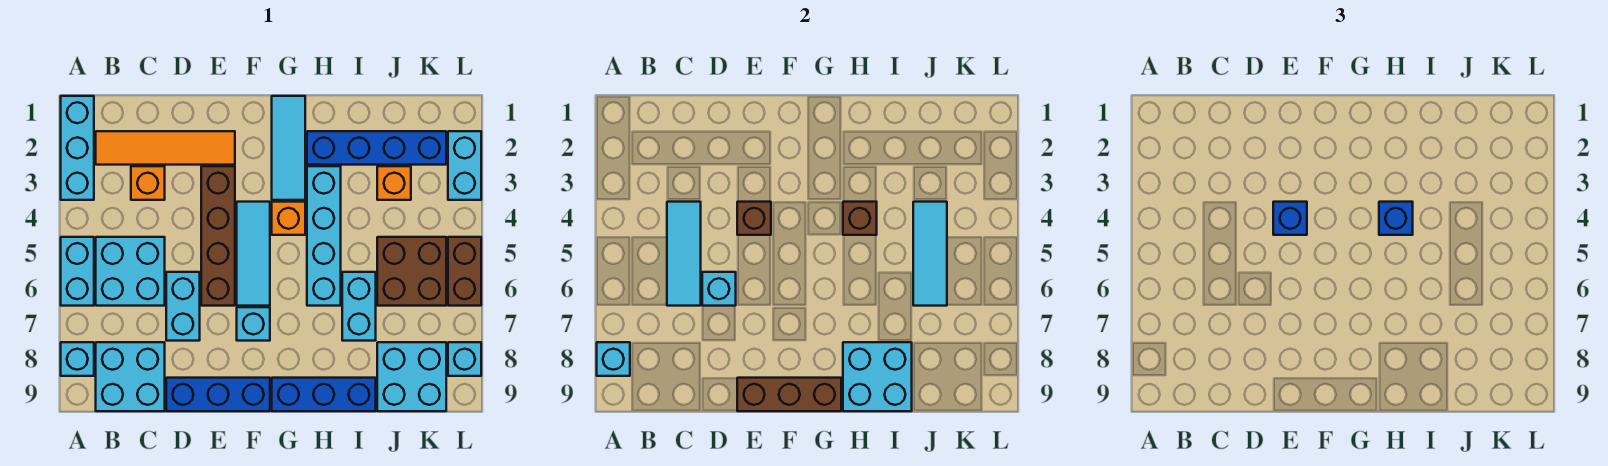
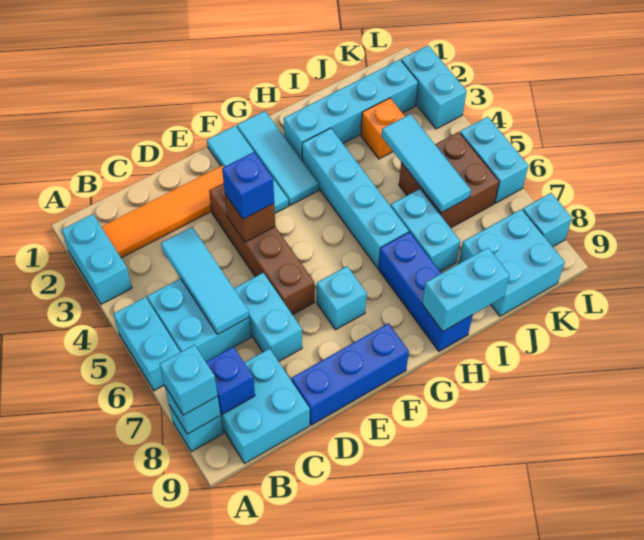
cyan brick A1:A3 level 1 -> cyan brick A2:A3 level 1
orange brick C3 level 1 -> none
cyan brick D6 level 2 -> cyan brick A8 level 3
brown brick E9:G9 level 2 -> none
cyan tile F4:F6 level 1 -> cyan tile F1:F3 level 1
orange brick G4 level 1 -> none
blue brick G9:I9 level 1 -> blue brick H7:H9 level 1
blue brick H2:K2 level 1 -> cyan brick H2:K2 level 1
brown brick H4 level 2 -> none
blue brick H4 level 3 -> blue brick B8 level 2
cyan brick H8:I9 level 2 -> cyan brick H9:I9 level 2
brown brick L5:L6 level 1 -> cyan brick L5:L6 level 1

